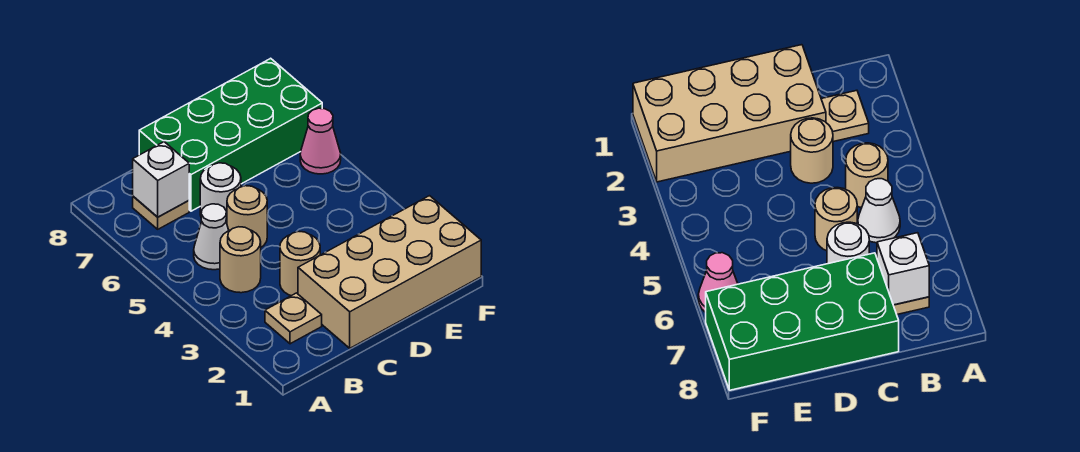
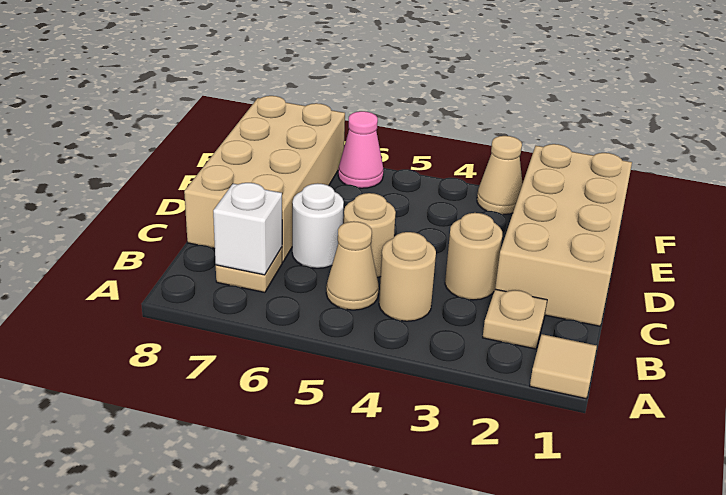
none -> tan tile A1 level 1
white cone B5 level 1 -> tan cone B5 level 1
green brick C7:F8 level 1 -> tan brick C7:F8 level 1
none -> tan cone F3 level 1

